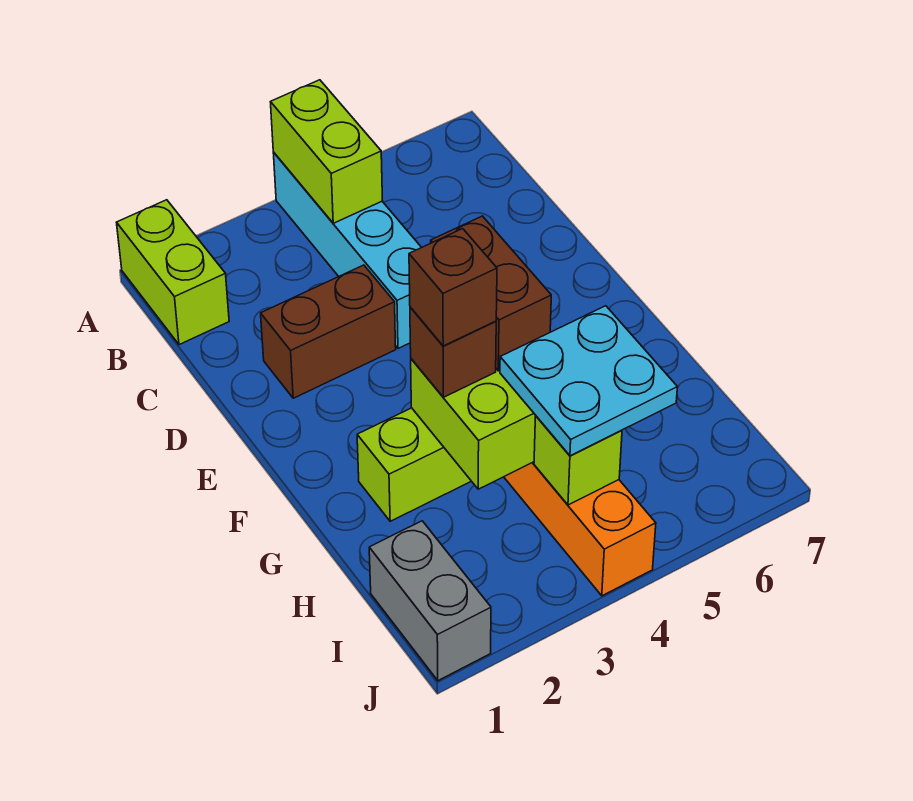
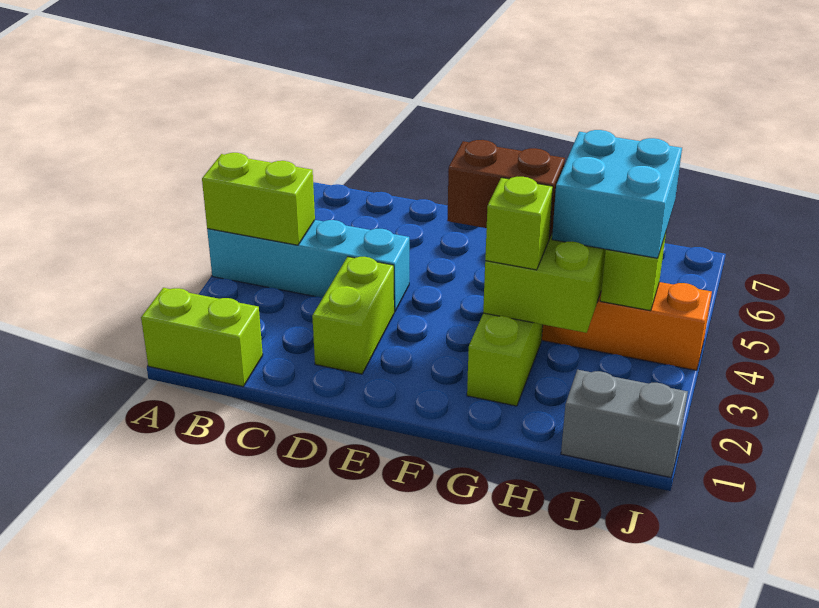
brown brick D2:D3 level 1 -> lime brick D2:D3 level 1
brown brick G3 level 3 -> lime brick G3 level 3
brown brick G3 level 4 -> none
cyan plate H4:I5 level 3 -> cyan brick H4:I5 level 3

